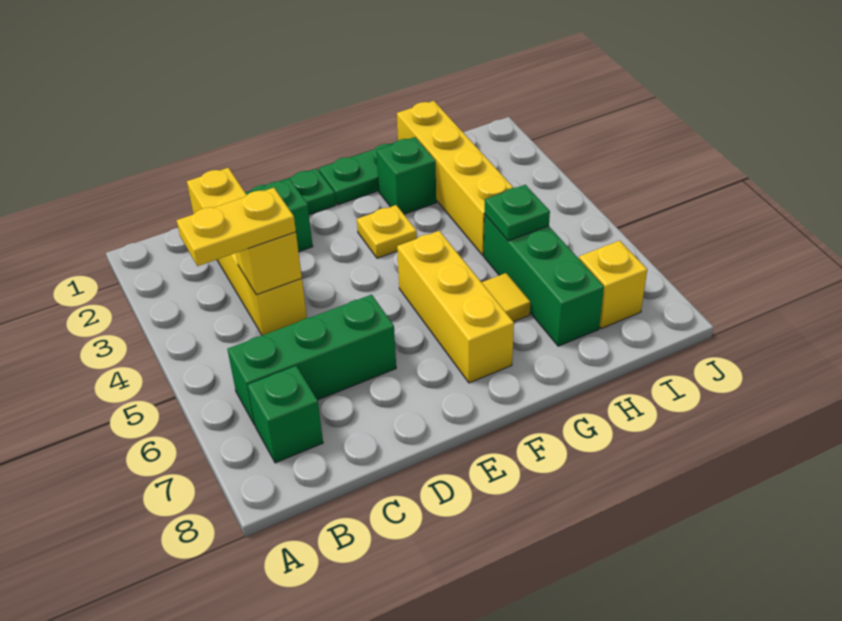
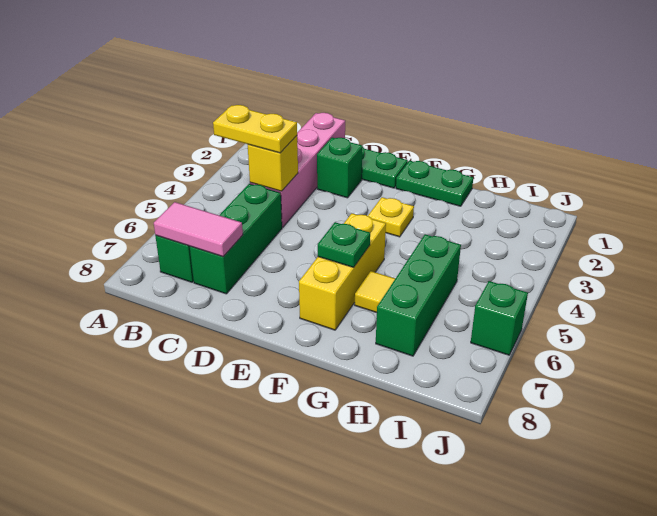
green brick B6:D6 level 1 -> green brick C5:C7 level 1
none -> pink tile B7:C7 level 2
yellow brick C1:C4 level 1 -> pink brick C1:C4 level 1
green brick G2 level 1 -> green brick J6 level 1
yellow brick H1:H4 level 1 -> none
green plate H5 level 2 -> green plate F6 level 2
yellow brick I7 level 1 -> none

